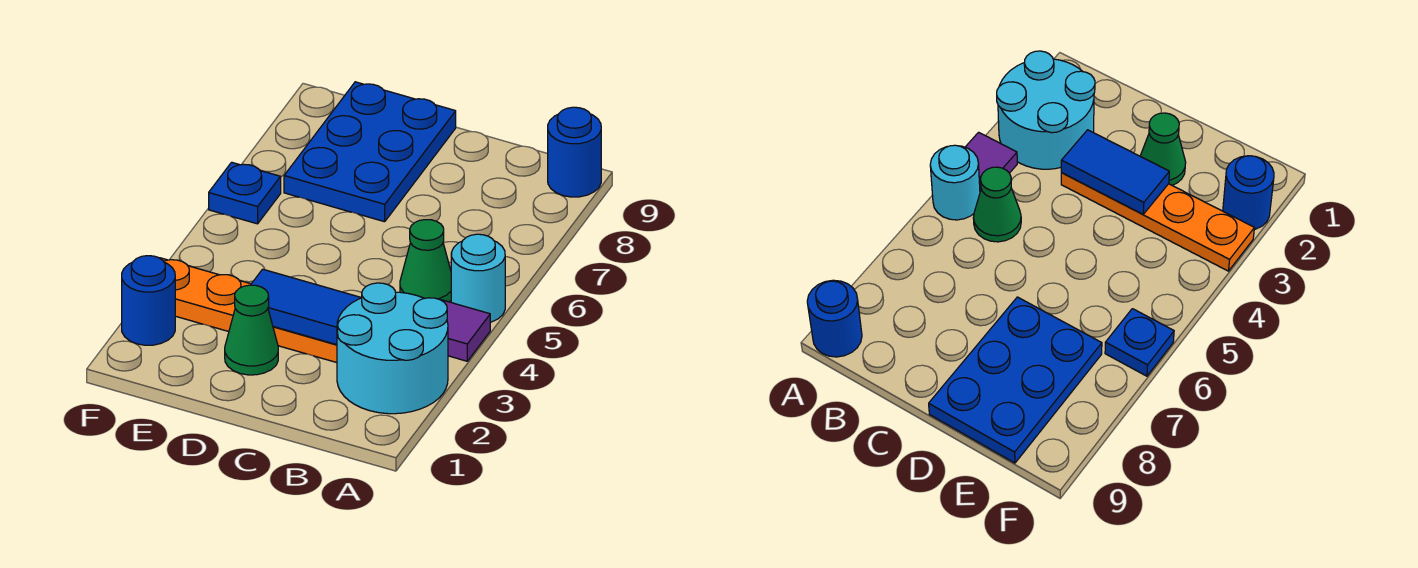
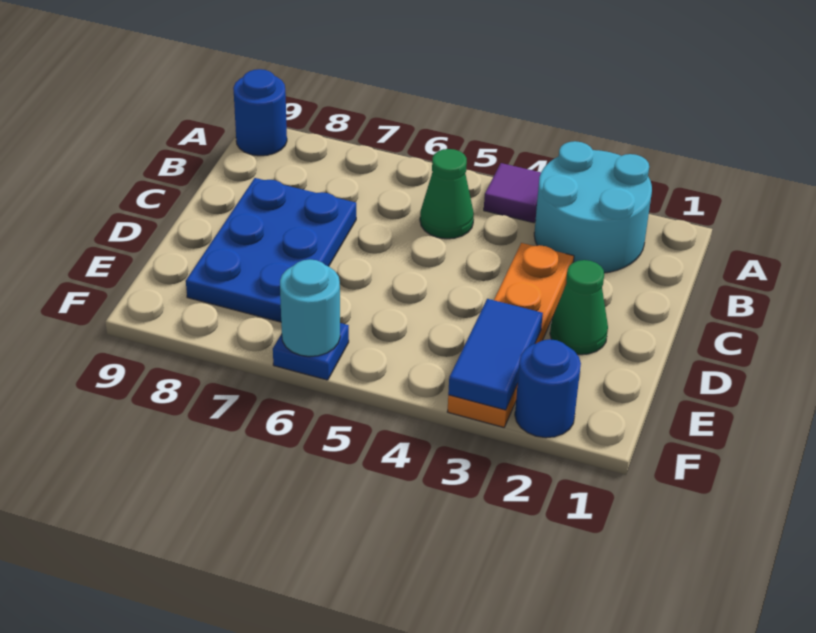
cyan round brick A5 level 1 -> cyan round brick F6 level 2
blue tile C3:D3 level 2 -> blue tile E3:F3 level 2
blue plate D7:E9 level 1 -> blue plate C7:E8 level 1

